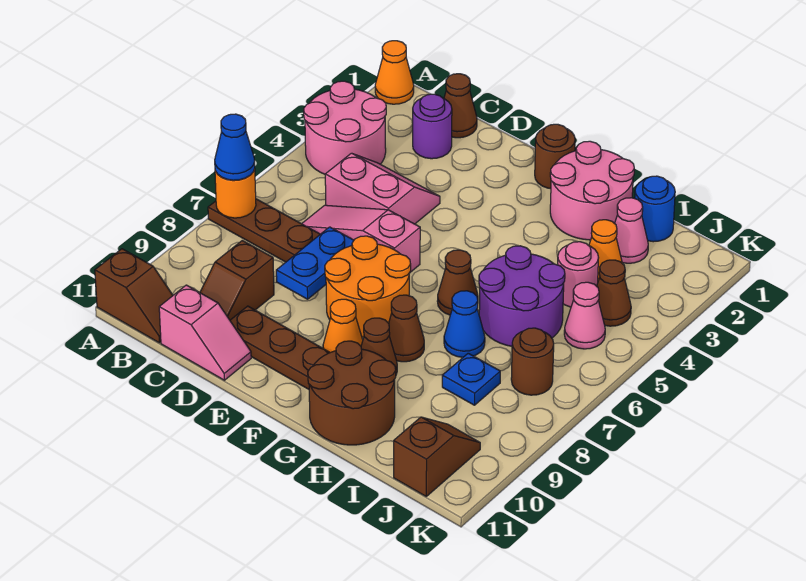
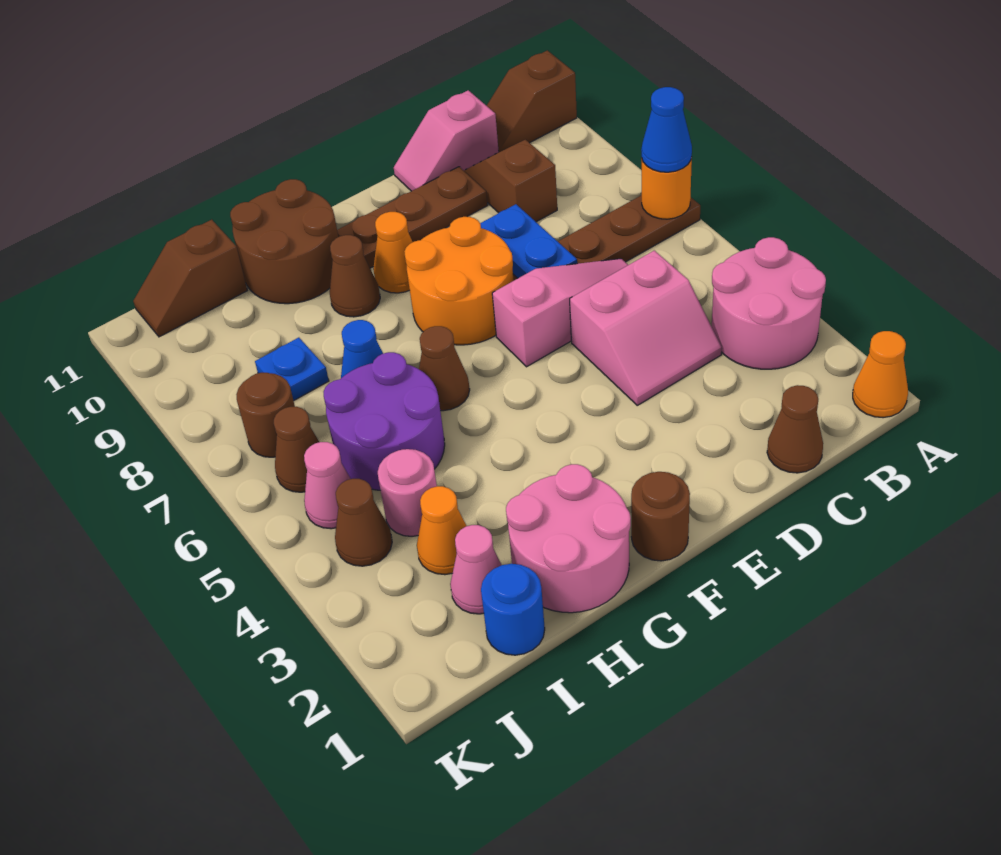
purple round brick C2 level 1 -> none
brown cone G8 level 1 -> brown cone J6 level 1
brown slope J10:J11 level 1 top 11 -> brown slope I11:J11 level 1 top I

